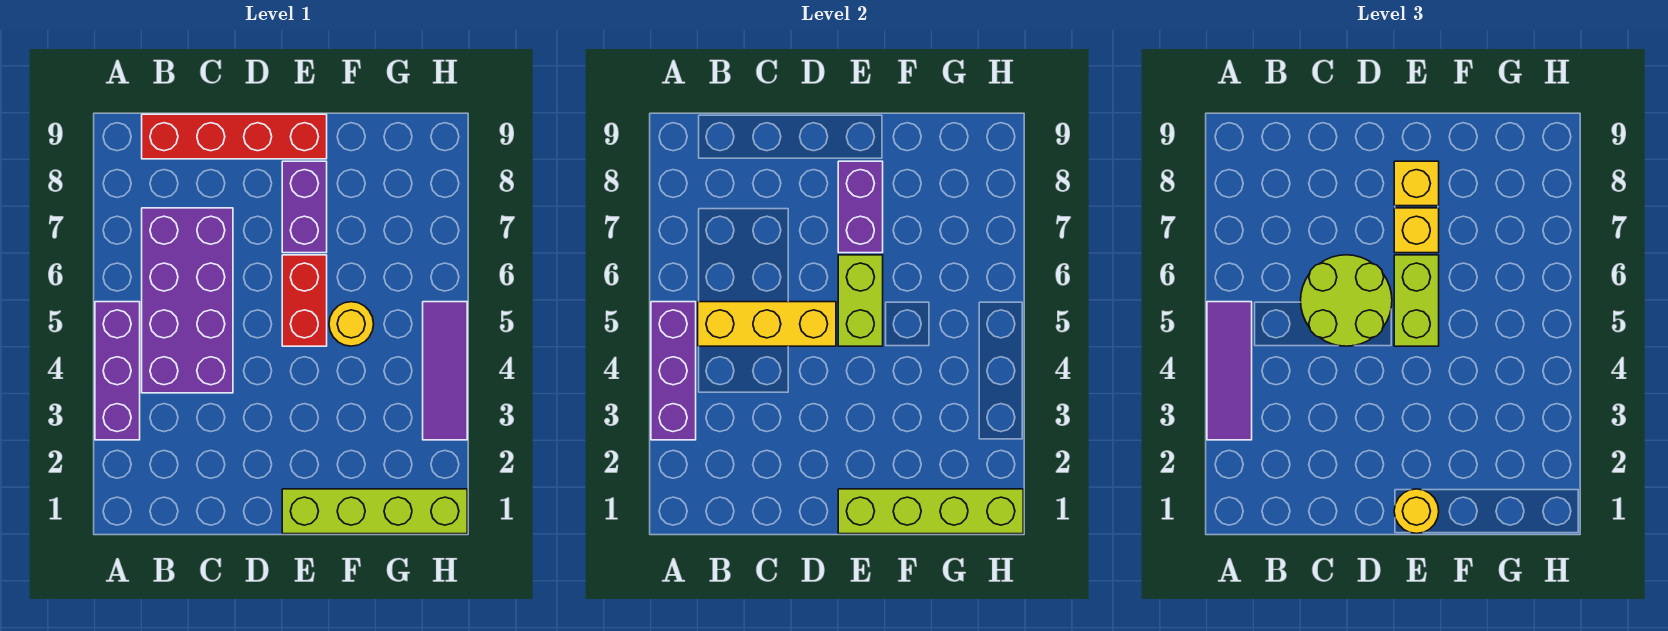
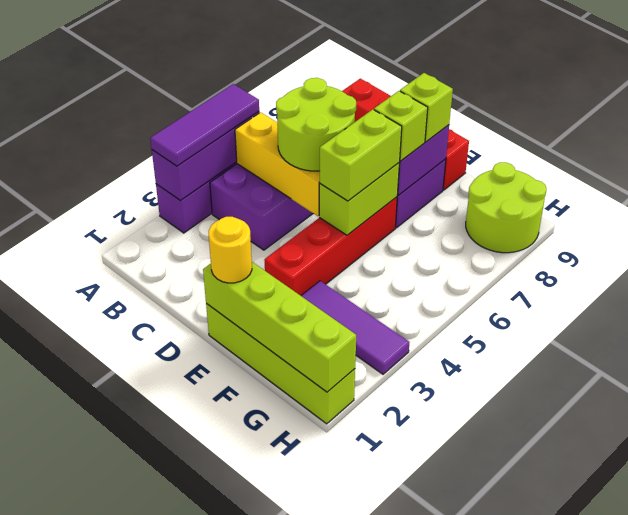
red brick E5:E6 level 1 -> red brick E3:E6 level 1
yellow brick E7 level 3 -> lime brick E7 level 3
yellow brick E8 level 3 -> lime brick E8 level 3
yellow round brick F5 level 1 -> none
none -> lime round brick G8:H9 level 1
purple tile H3:H5 level 1 -> purple tile F3:H3 level 1

